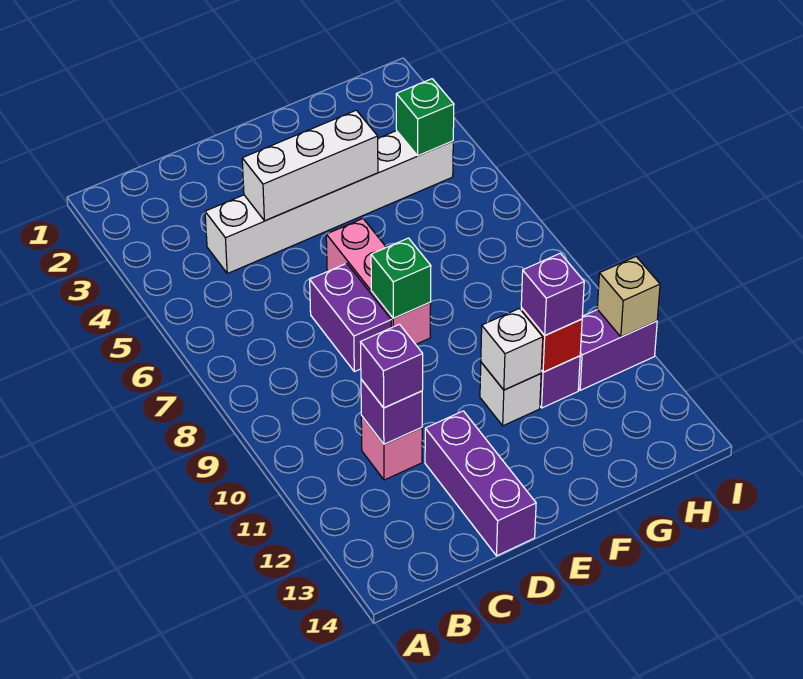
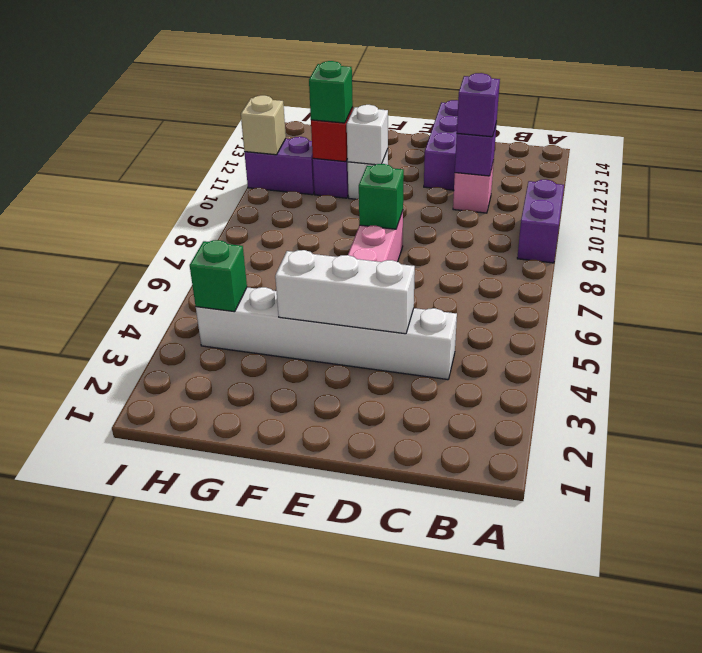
purple brick D7:D8 level 1 -> purple brick A9:A10 level 1
purple brick G11 level 3 -> green brick G11 level 3

